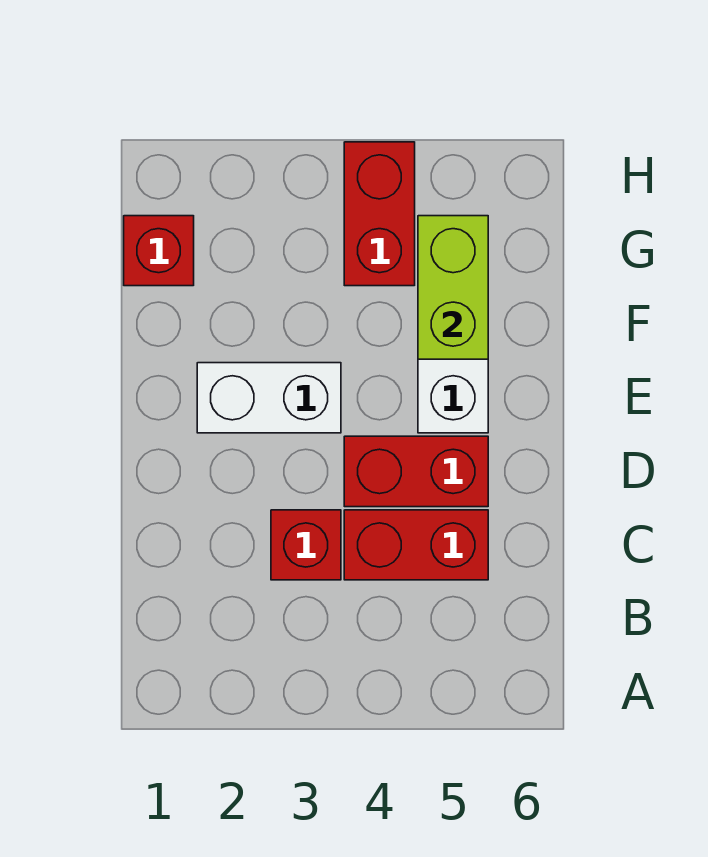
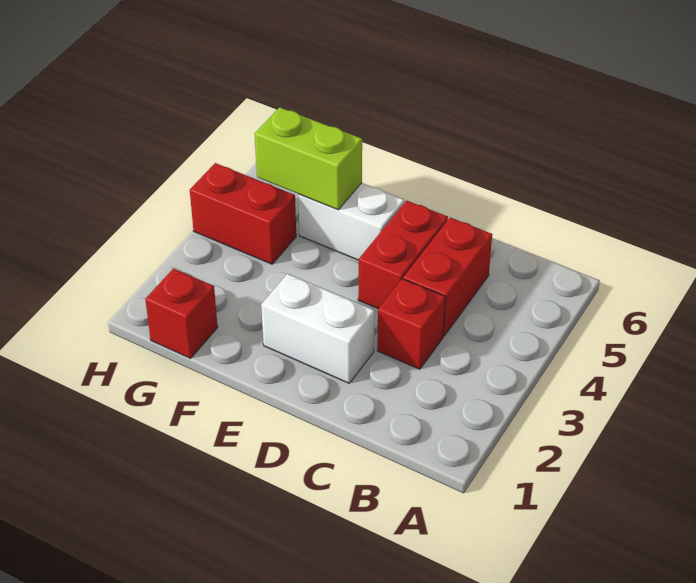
white brick E2:E3 level 1 -> white brick D2:E2 level 1

